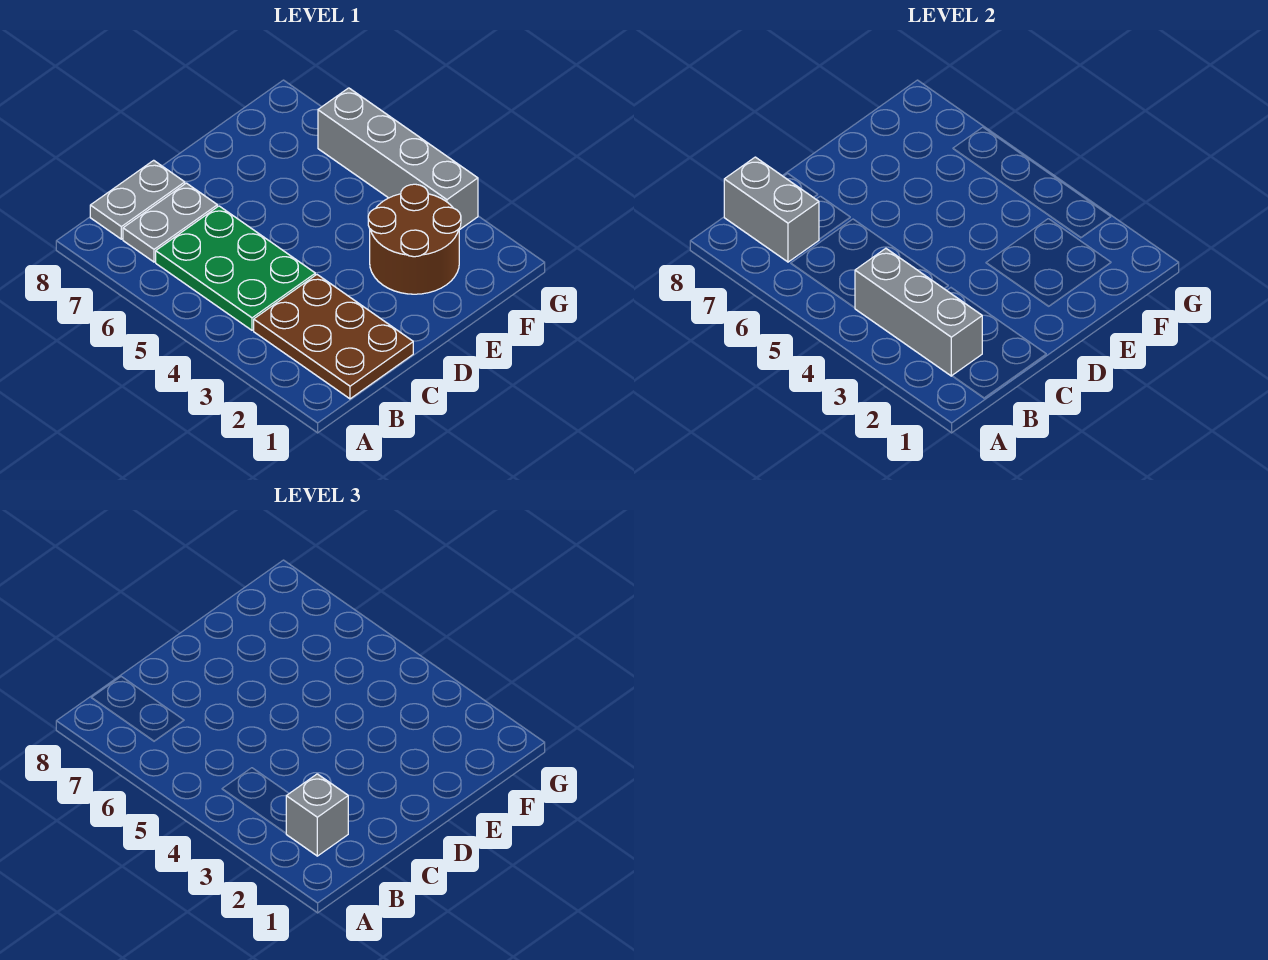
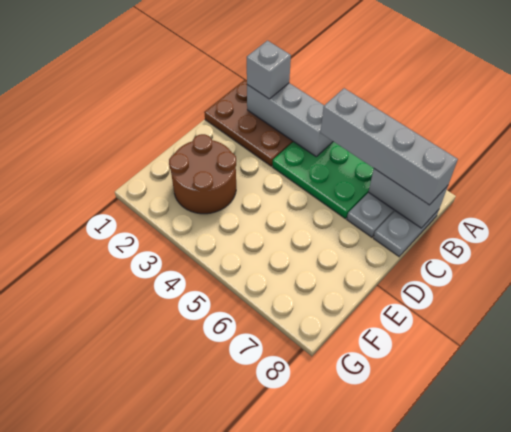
grey brick G3:G6 level 1 -> grey brick B5:B8 level 3

